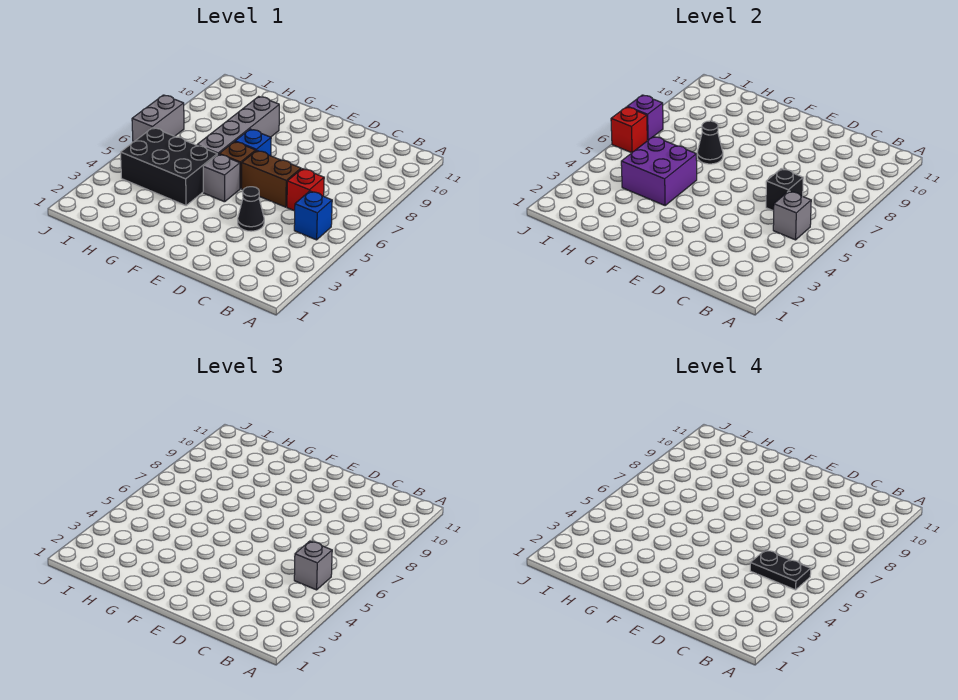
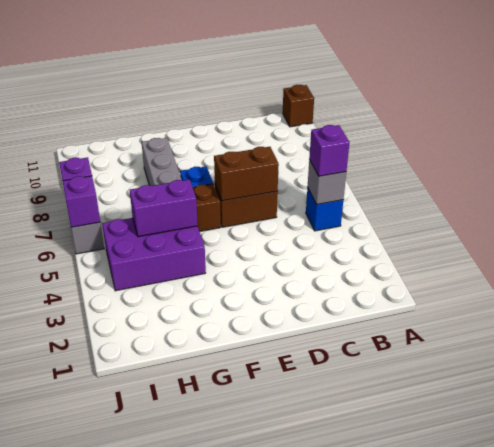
none -> brown brick A11 level 1
grey brick B5 level 3 -> purple brick B5 level 3
black plate B5:C5 level 4 -> none
red brick C6 level 1 -> none
black brick C6 level 2 -> none
black cone D4 level 1 -> none
none -> brown brick D6:E6 level 2
grey brick F5 level 1 -> none
black brick G4:I5 level 1 -> purple brick G4:I5 level 1
purple brick G4:H5 level 2 -> purple brick G5:H5 level 2
black cone G7 level 2 -> none
red brick J6 level 2 -> purple brick J6 level 2

